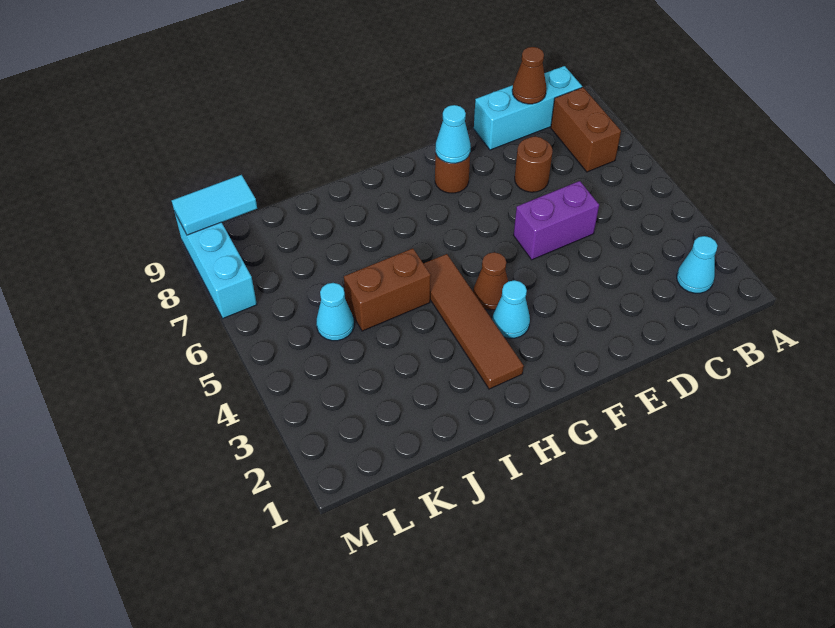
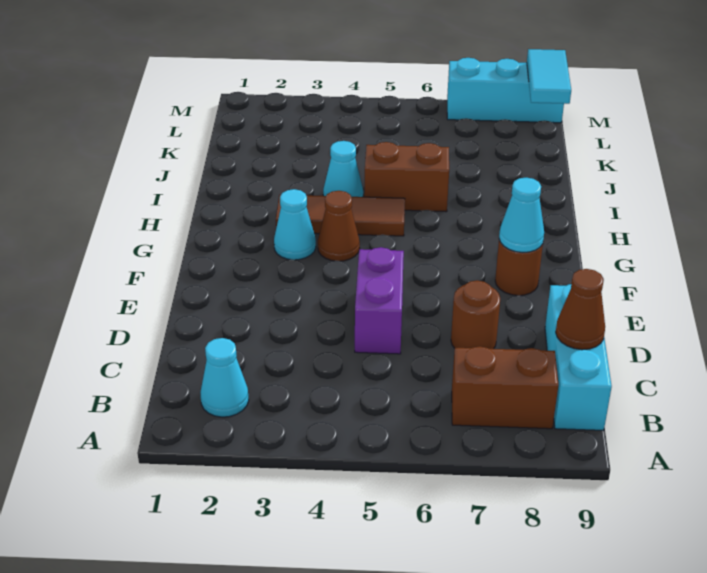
brown tile H2:H5 level 1 -> brown tile H3:H5 level 1
brown brick I5:J5 level 1 -> brown brick I5:I6 level 1
cyan cone K5 level 1 -> cyan cone I4 level 1

